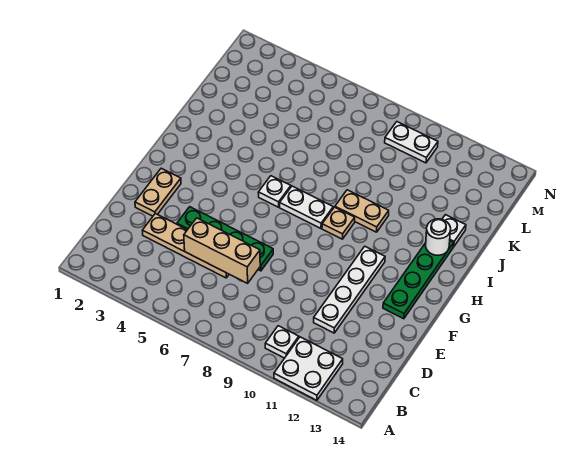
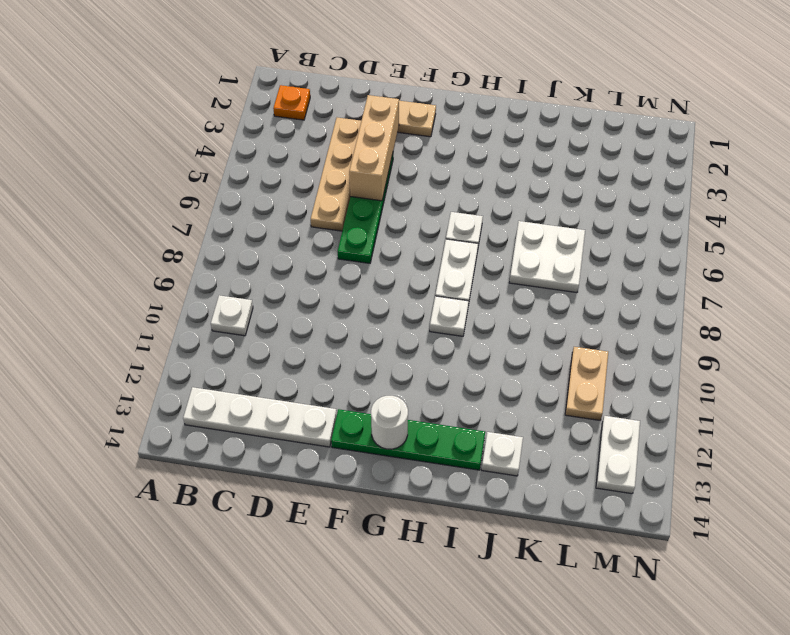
white plate A11:B12 level 1 -> white plate J6:K7 level 1
none -> orange plate B2 level 1
tan brick D5:D7 level 2 -> tan brick E3:E5 level 2
white plate D11:G11 level 1 -> white plate B13:E13 level 1
tan plate H9 level 1 -> white plate H9 level 1
tan plate I9:I10 level 1 -> tan plate L10:L11 level 1
white round brick I13 level 2 -> white round brick G13 level 2
white plate M9:M10 level 1 -> white plate M12:M13 level 1

